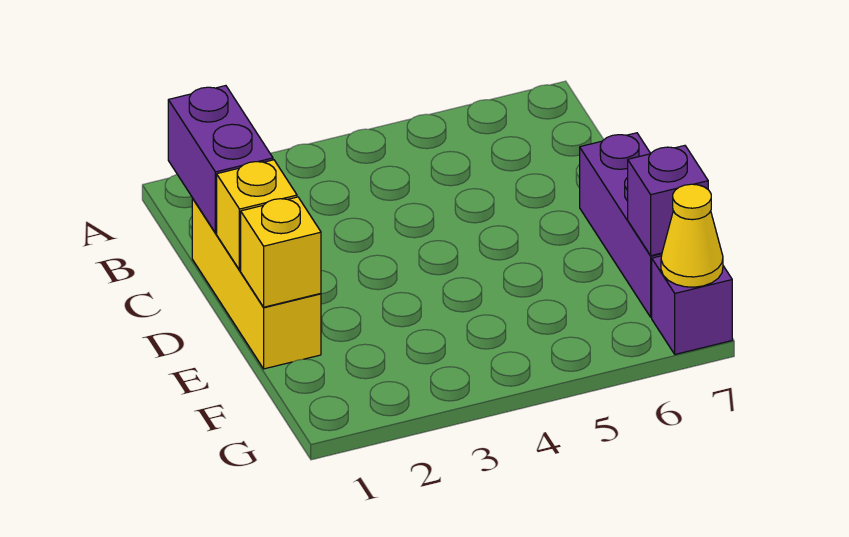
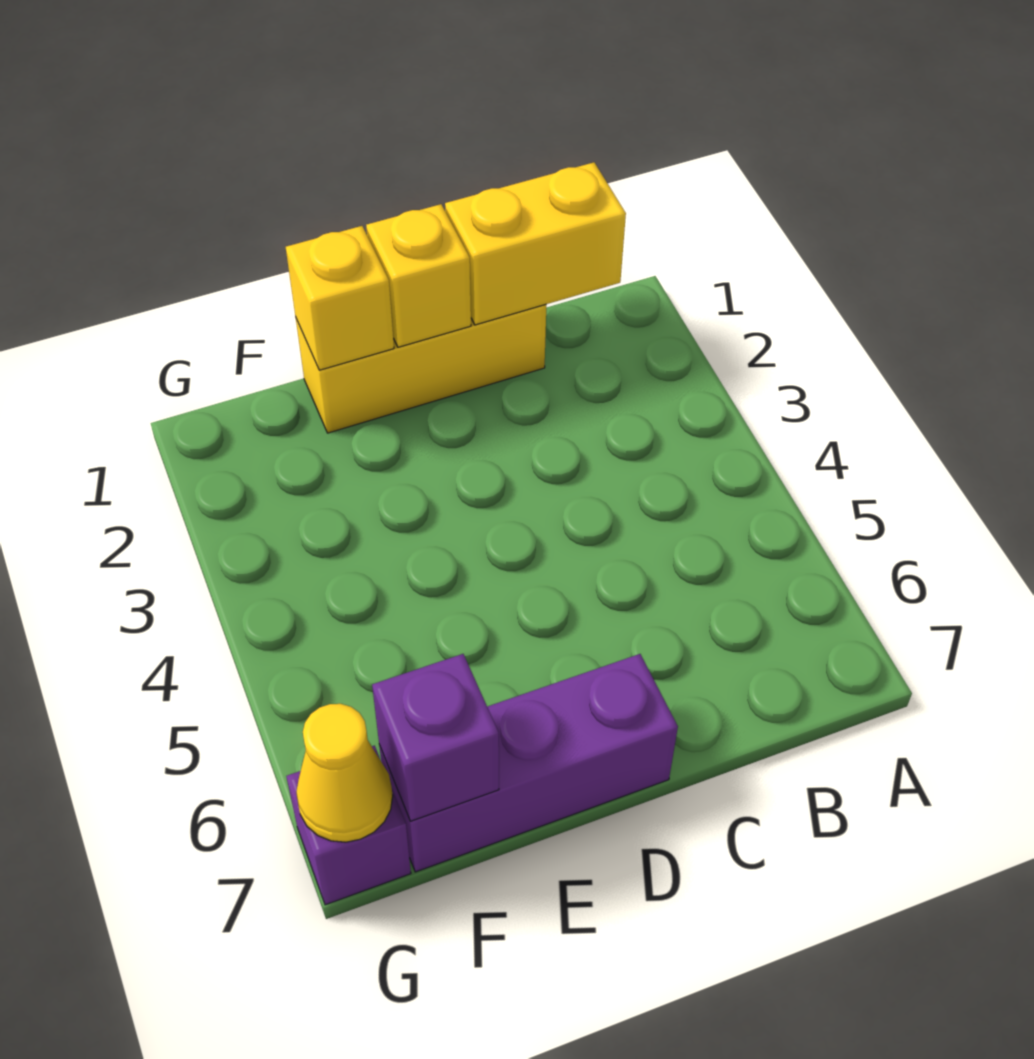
purple brick B1:C1 level 2 -> yellow brick B1:C1 level 2

